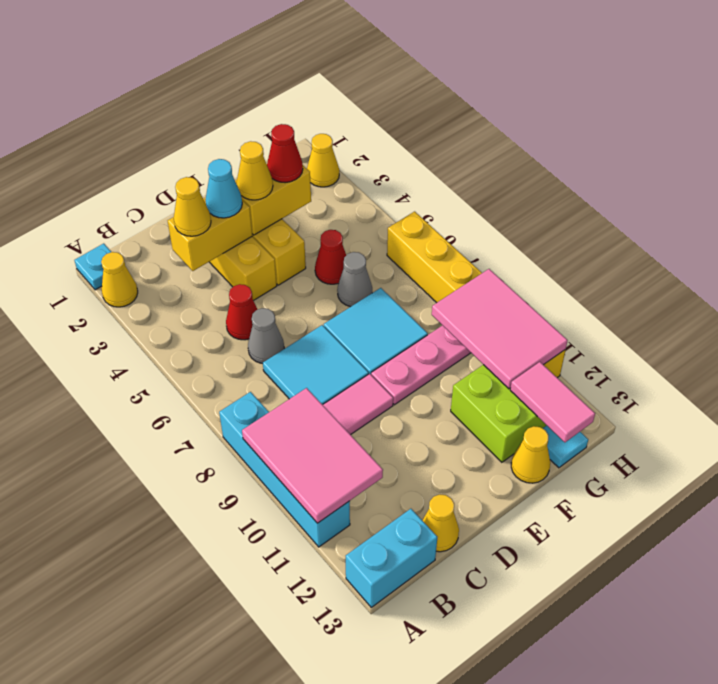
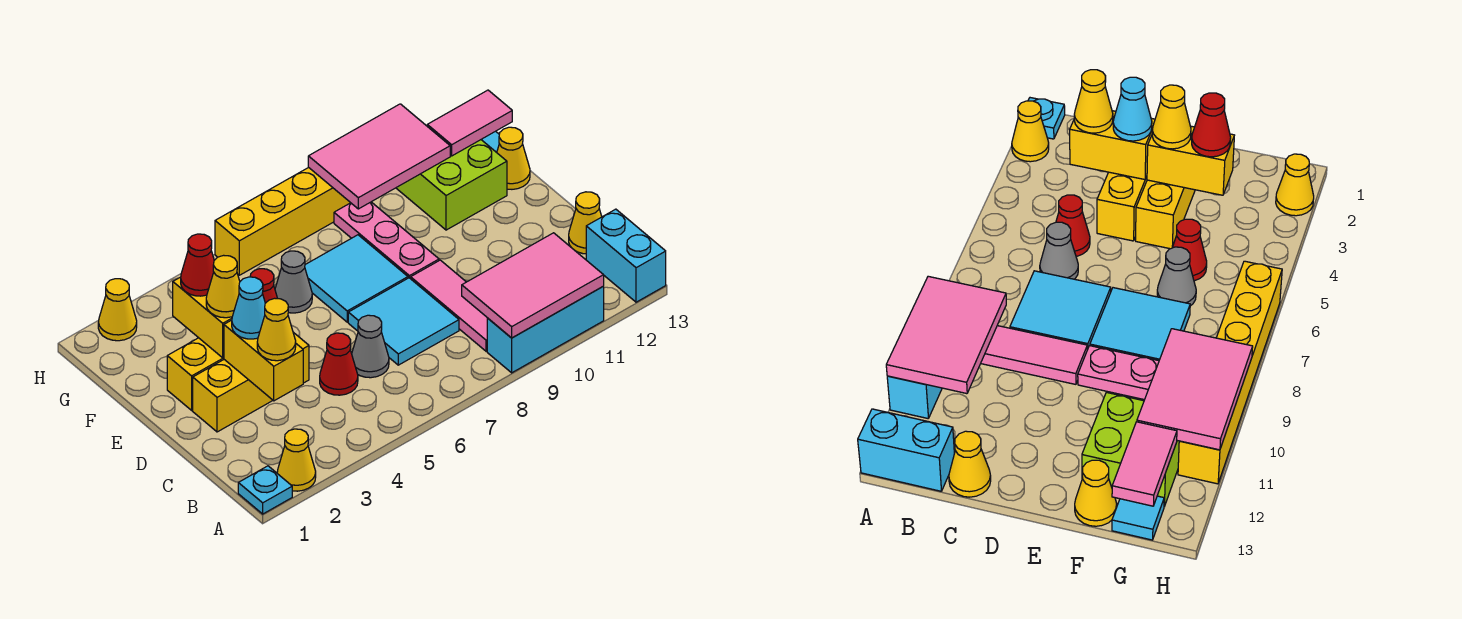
cyan brick A8:A11 level 1 -> cyan brick A9:A11 level 1

